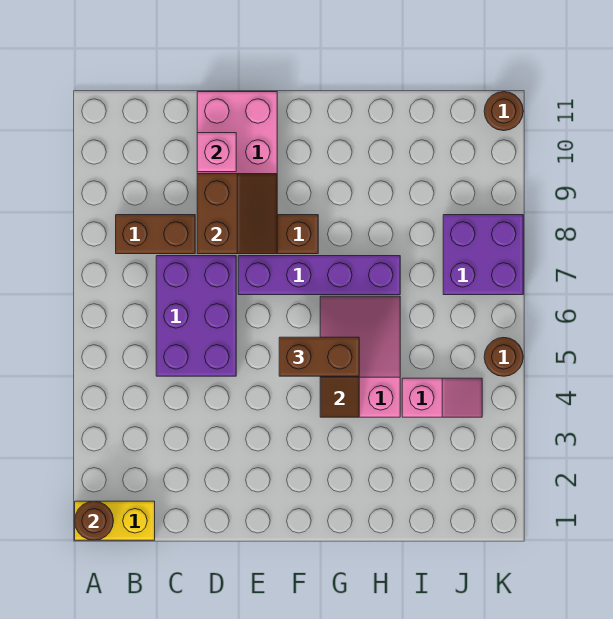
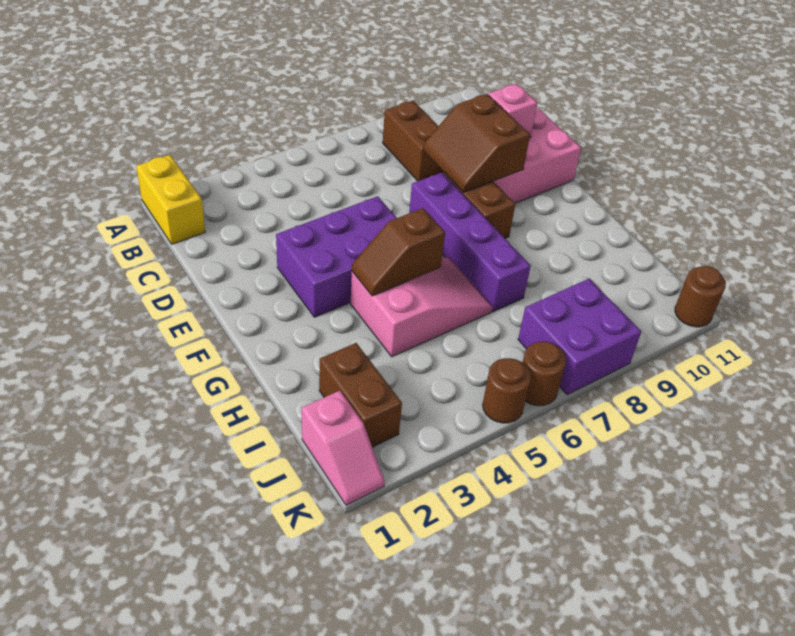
brown round brick A1 level 2 -> brown round brick K6 level 1
purple brick C5:D7 level 1 -> purple brick E3:F5 level 1
brown slope D8:E9 level 2 top D -> brown slope D8:E9 level 2 top 9
brown brick F5:G5 level 3 -> brown brick I2:J2 level 1
pink slope I4:J4 level 1 top I -> pink slope J1:K1 level 1 top J

